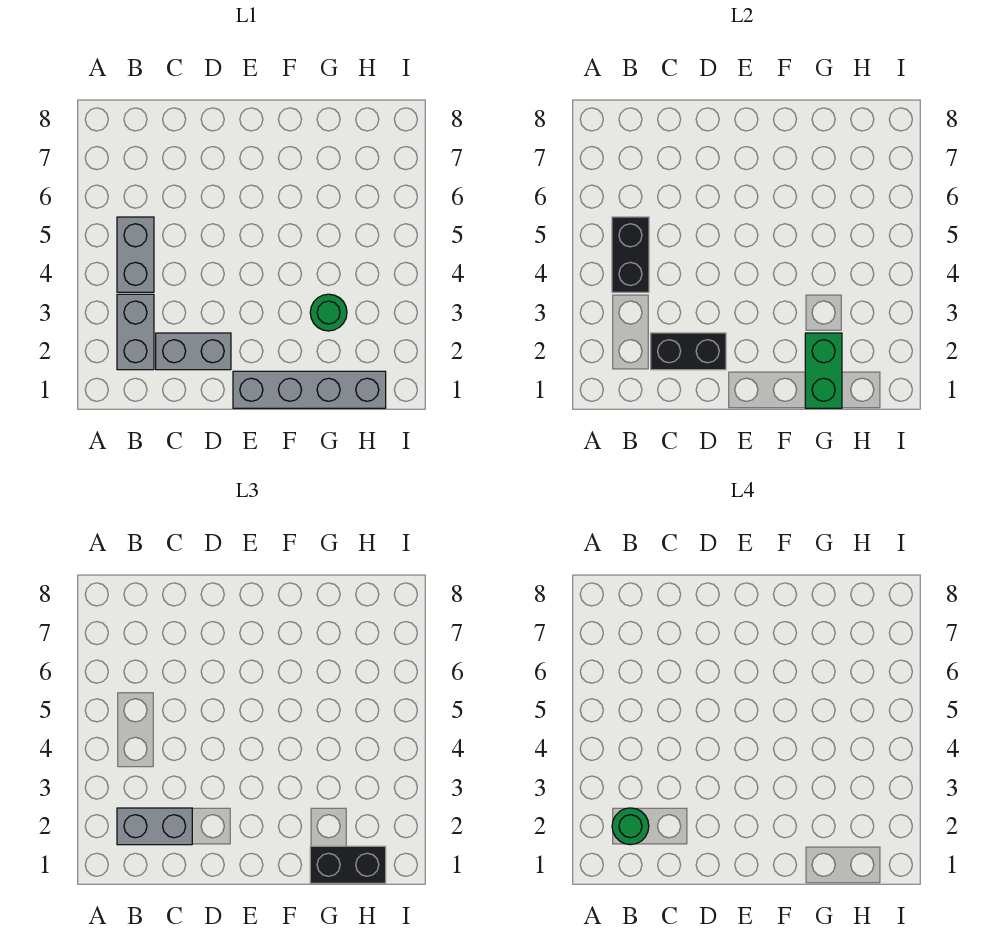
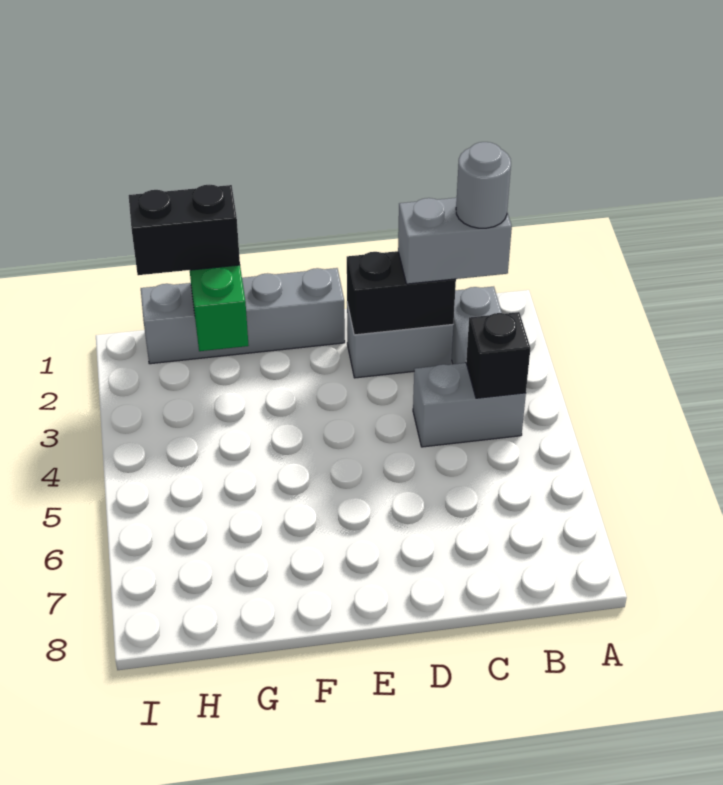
green round brick B2 level 4 -> grey round brick B2 level 4
grey brick B4:B5 level 1 -> grey brick B4:C4 level 1
black brick B4:B5 level 2 -> black brick B4 level 2
green round brick G3 level 1 -> none

